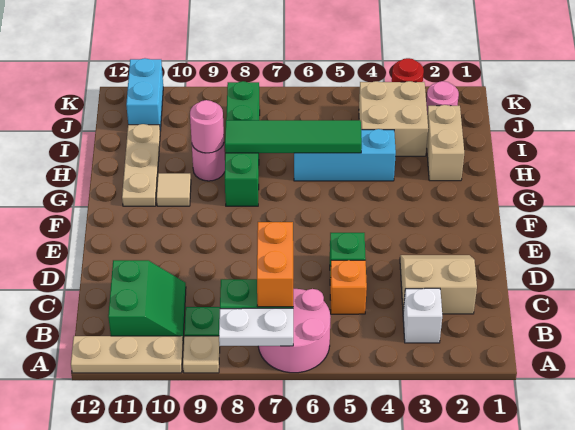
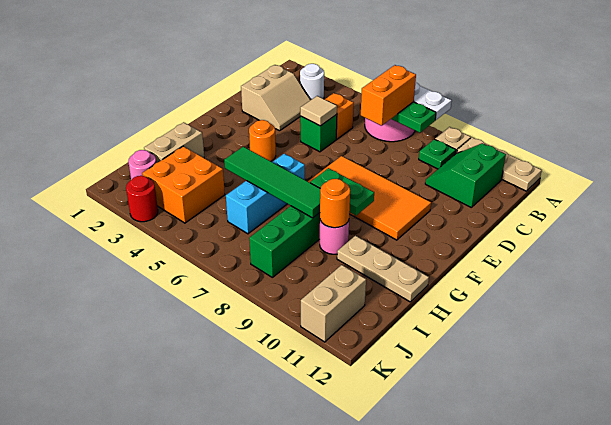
white brick B3 level 1 -> white round brick B3 level 1
tan slope C2:D3 level 1 top C -> tan slope C2:D3 level 1 top 2
none -> orange tile E7:F10 level 1
none -> orange round brick F4 level 1
none -> green plate G8:G9 level 2
tan tile G10 level 1 -> tan tile D5 level 2
tan plate G11:I11 level 1 -> tan plate H10:H12 level 1
cyan brick H4:H6 level 1 -> cyan brick G6:I6 level 1
pink round brick H9 level 2 -> orange round brick H9 level 2
tan brick I3:J4 level 1 -> orange brick I3:J4 level 1
cyan brick J11:K11 level 1 -> tan brick J11:K11 level 1

